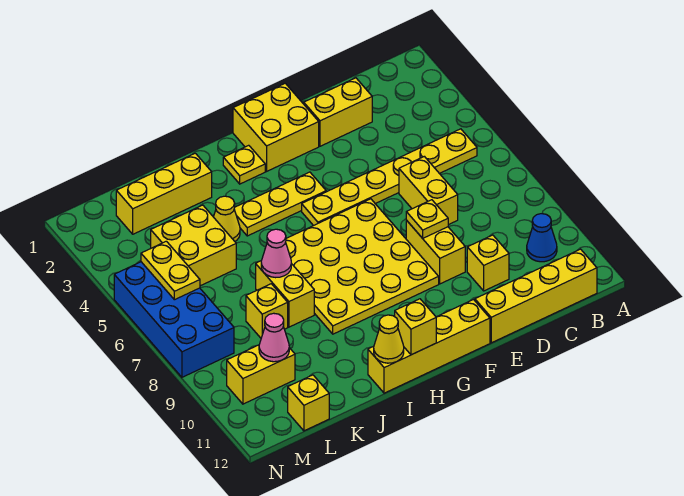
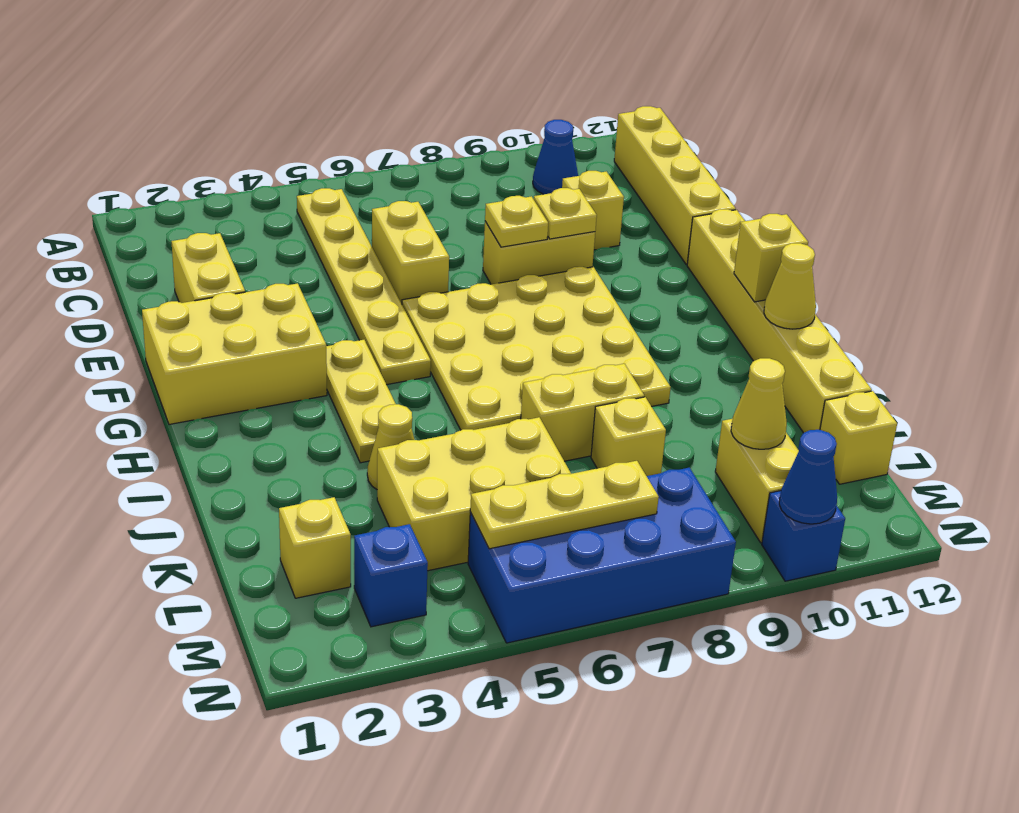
yellow brick D6:D7 level 1 -> yellow brick D6:E6 level 1
yellow brick F1:G2 level 1 -> yellow brick F1:G3 level 1
yellow brick F12:I12 level 1 -> yellow brick F12:K12 level 1
yellow plate H2 level 1 -> yellow plate E9 level 2
yellow brick J2:L2 level 1 -> yellow brick L2 level 1
pink cone J7 level 2 -> none
yellow brick K4:L5 level 1 -> yellow brick K4:L6 level 1
pink cone L10 level 2 -> yellow cone L10 level 2
none -> blue brick M3 level 1
yellow plate M5:M6 level 2 -> yellow plate M5:M7 level 2
none -> blue brick N10 level 1
none -> blue cone N10 level 2

